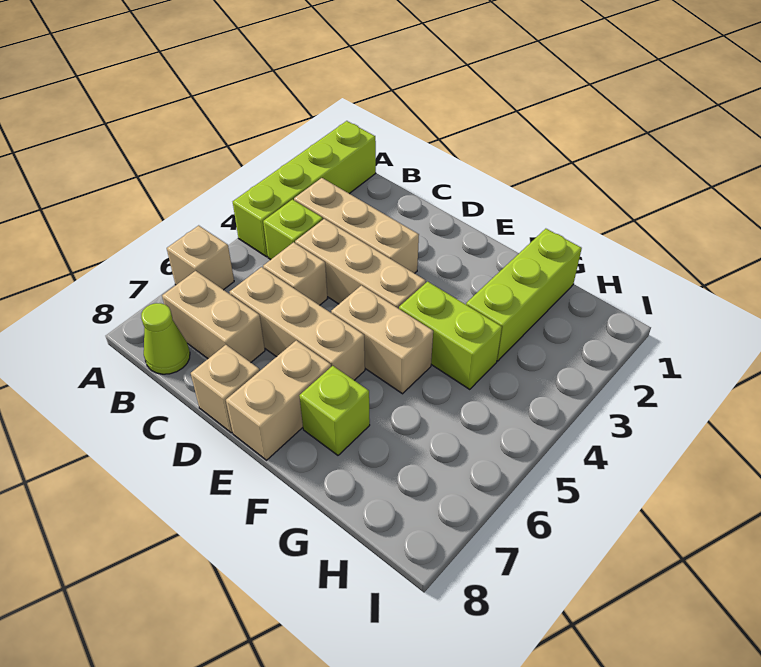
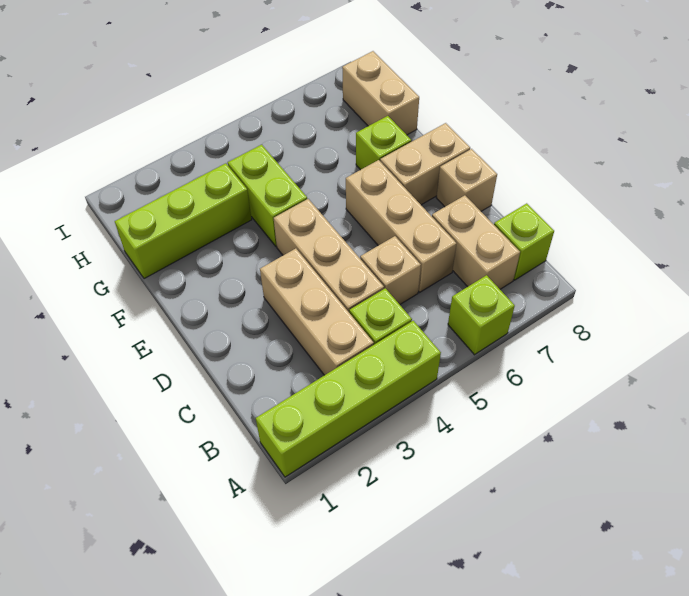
tan brick A6 level 1 -> lime brick A6 level 1
lime cone B8 level 1 -> lime brick B8 level 1
tan brick E5:F5 level 1 -> tan brick G8:H8 level 1

